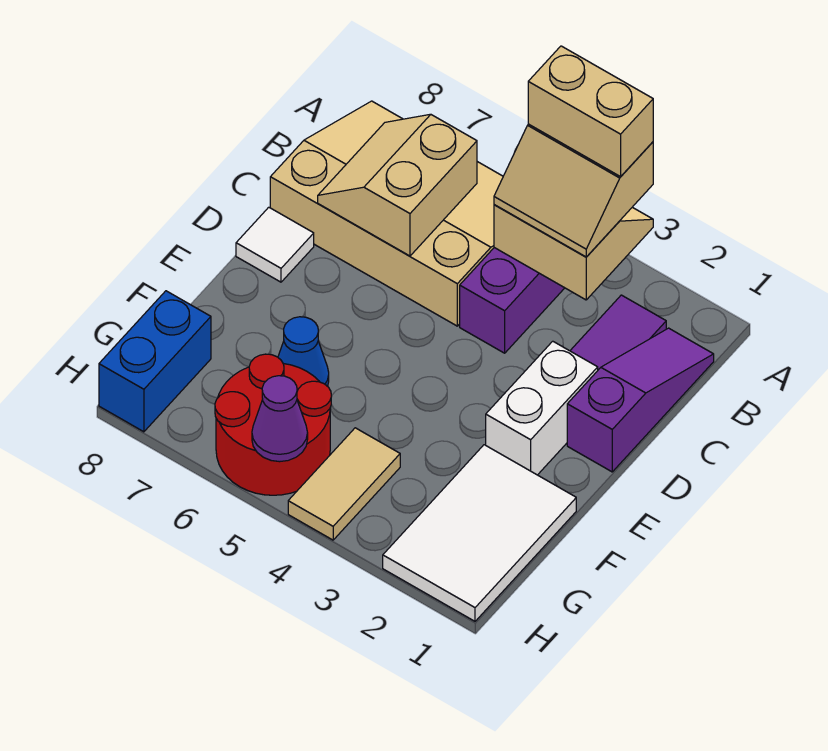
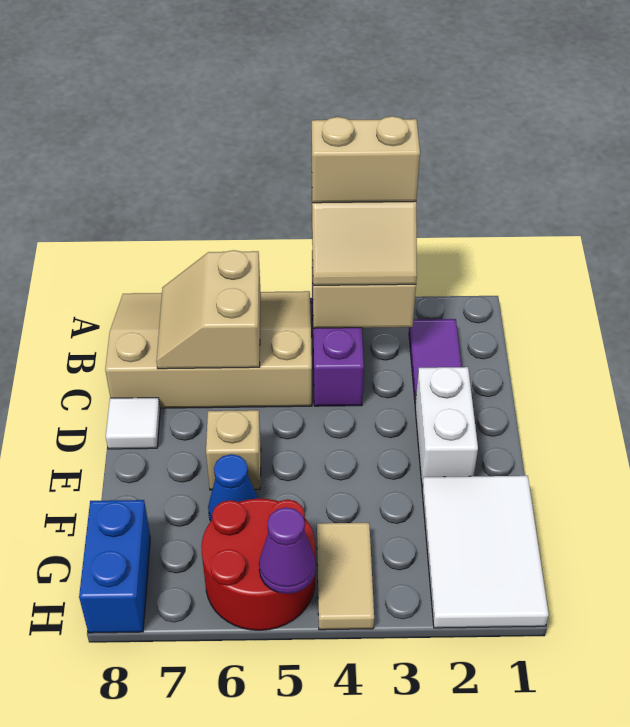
purple slope B1:D1 level 1 top D -> none
none -> tan brick E6 level 1

